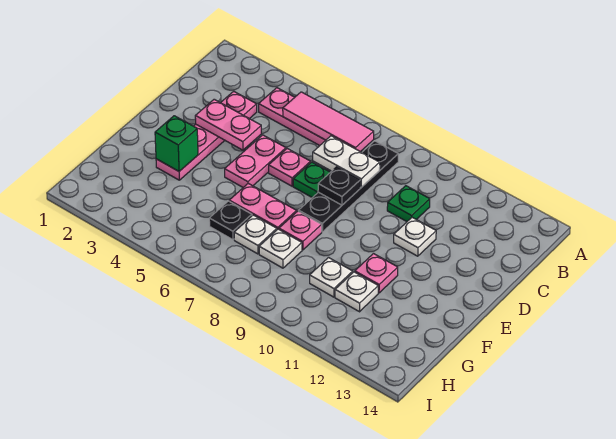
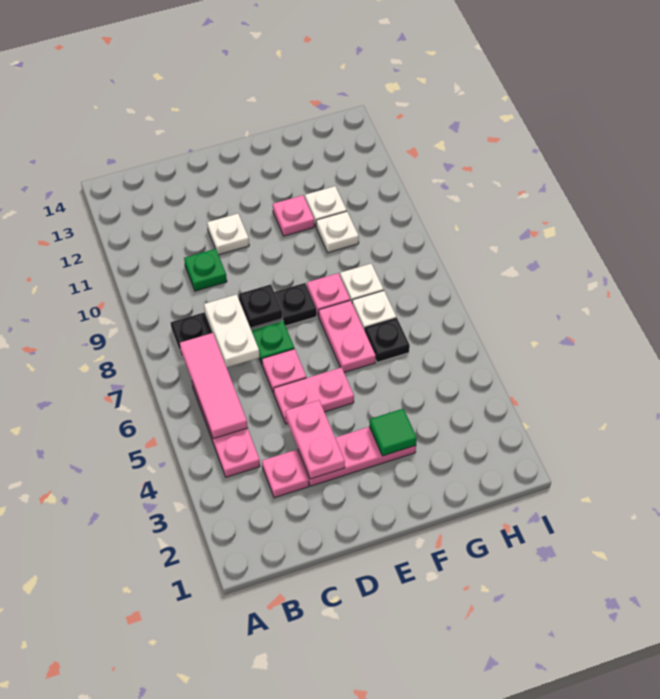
green brick F3 level 2 -> green tile F3 level 2

